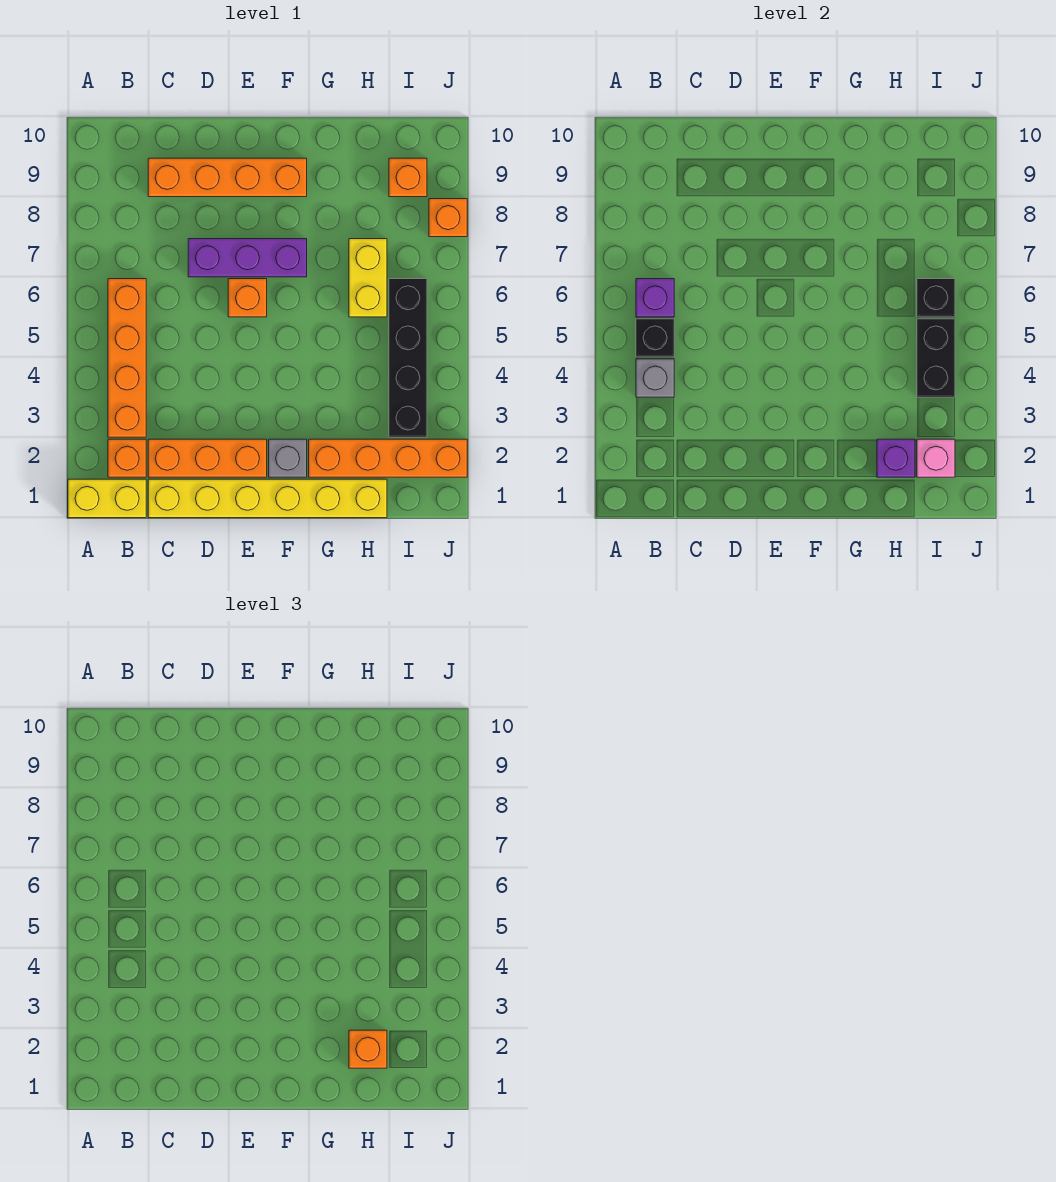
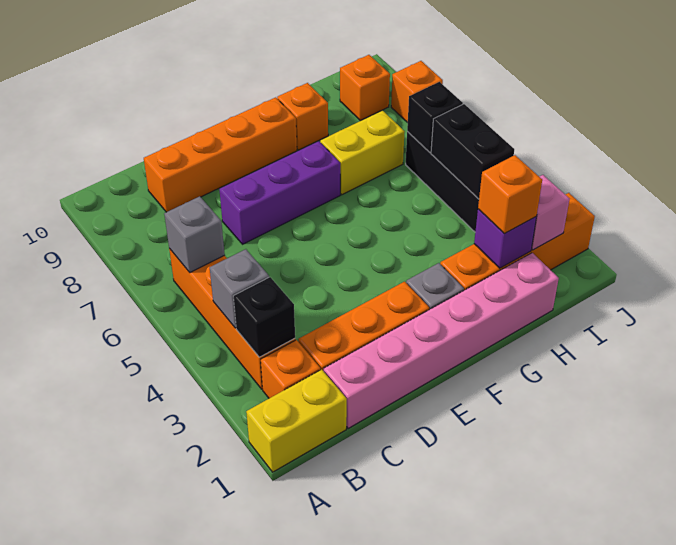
black brick B5 level 2 -> black brick B3 level 2
purple brick B6 level 2 -> grey brick B6 level 2
yellow brick C1:H1 level 1 -> pink brick C1:H1 level 1
orange brick E6 level 1 -> orange brick G9 level 1
yellow brick H6:H7 level 1 -> yellow brick G7:H7 level 1

